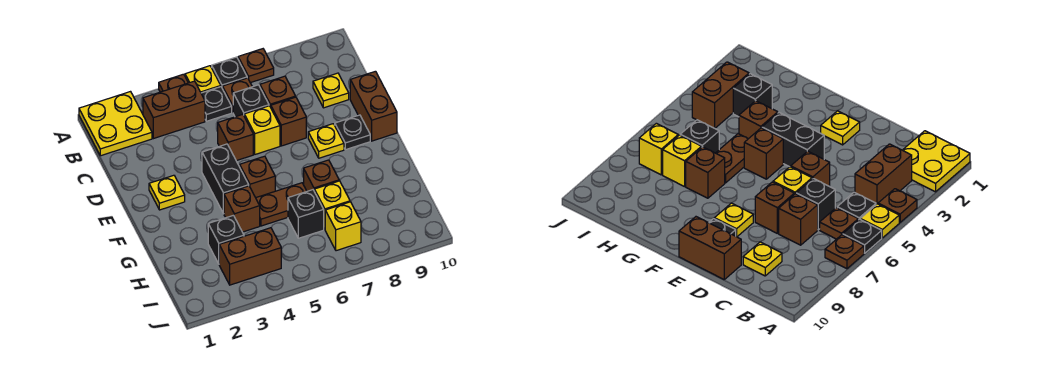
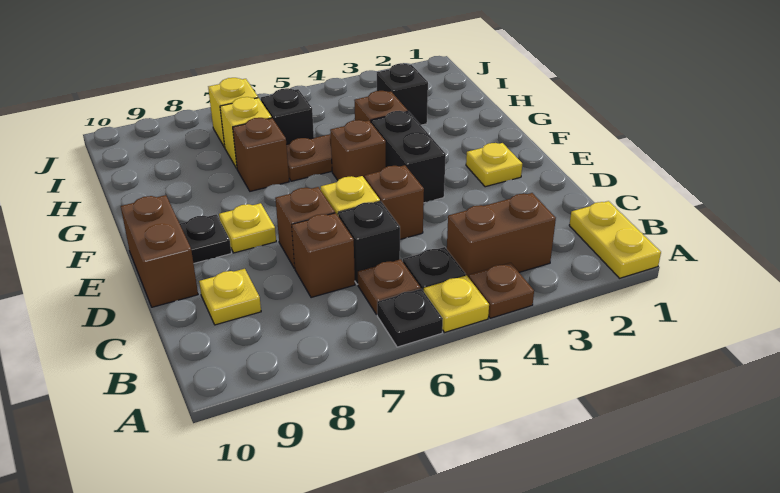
yellow plate A1:B2 level 1 -> yellow plate A1:B1 level 1
brown plate A7 level 1 -> none
brown brick I3:I4 level 1 -> none

